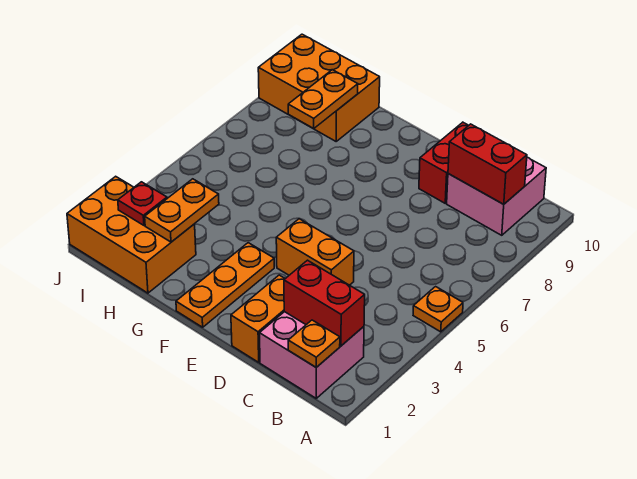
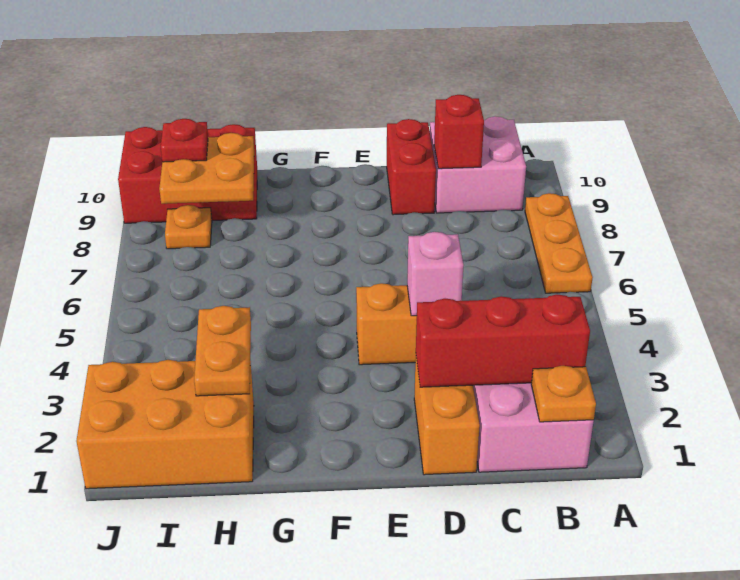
orange plate A5 level 1 -> orange plate I8 level 1
red brick B2:C2 level 2 -> red brick B2:D2 level 2
red brick B9:C9 level 2 -> red brick C9 level 2
none -> pink brick D4 level 2
orange plate F1:F3 level 1 -> orange plate A6:A8 level 1
orange plate H8:H9 level 2 -> orange plate H8:I9 level 2
orange brick H9:J10 level 1 -> red brick H9:J10 level 1
red plate I2 level 2 -> red plate I9 level 3

